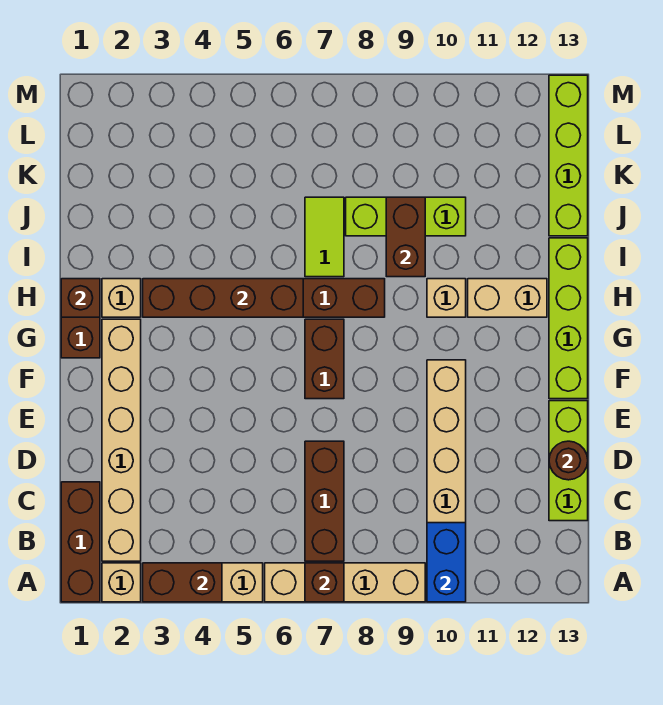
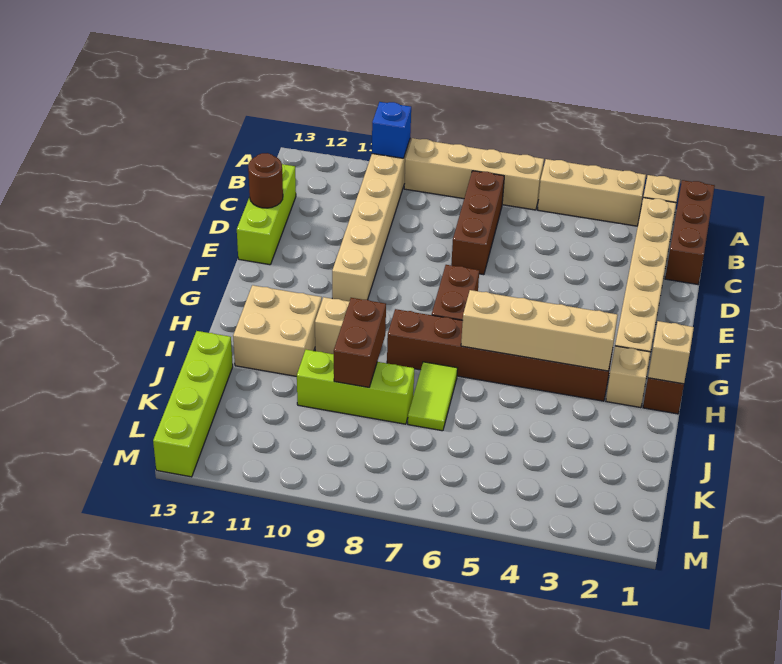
brown brick A3:A4 level 2 -> none
brown brick A7 level 2 -> none
blue brick A10:B10 level 2 -> blue brick A10 level 2
lime brick F13:I13 level 1 -> none
brown brick H1 level 2 -> tan brick H1 level 2
brown brick H3:H6 level 2 -> tan brick H3:H6 level 2
tan brick H11:H12 level 1 -> tan brick H11:I12 level 1

